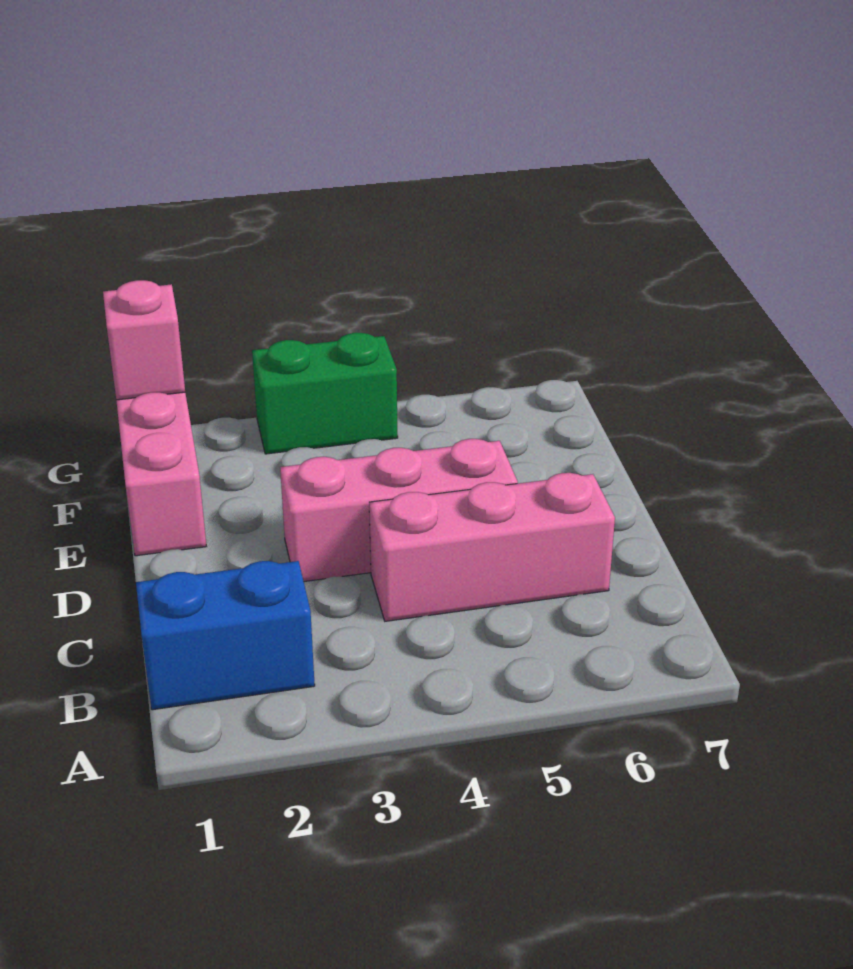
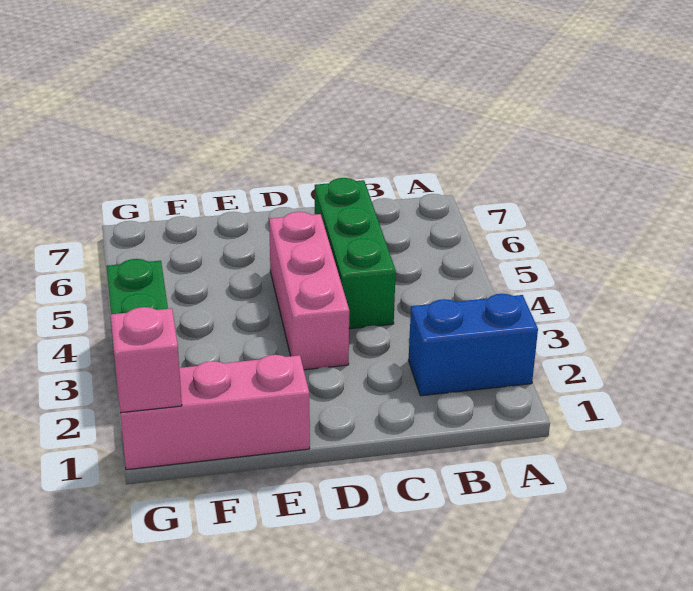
blue brick B1:B2 level 1 -> blue brick A2:B2 level 1
pink brick C4:C6 level 1 -> green brick C4:C6 level 1

